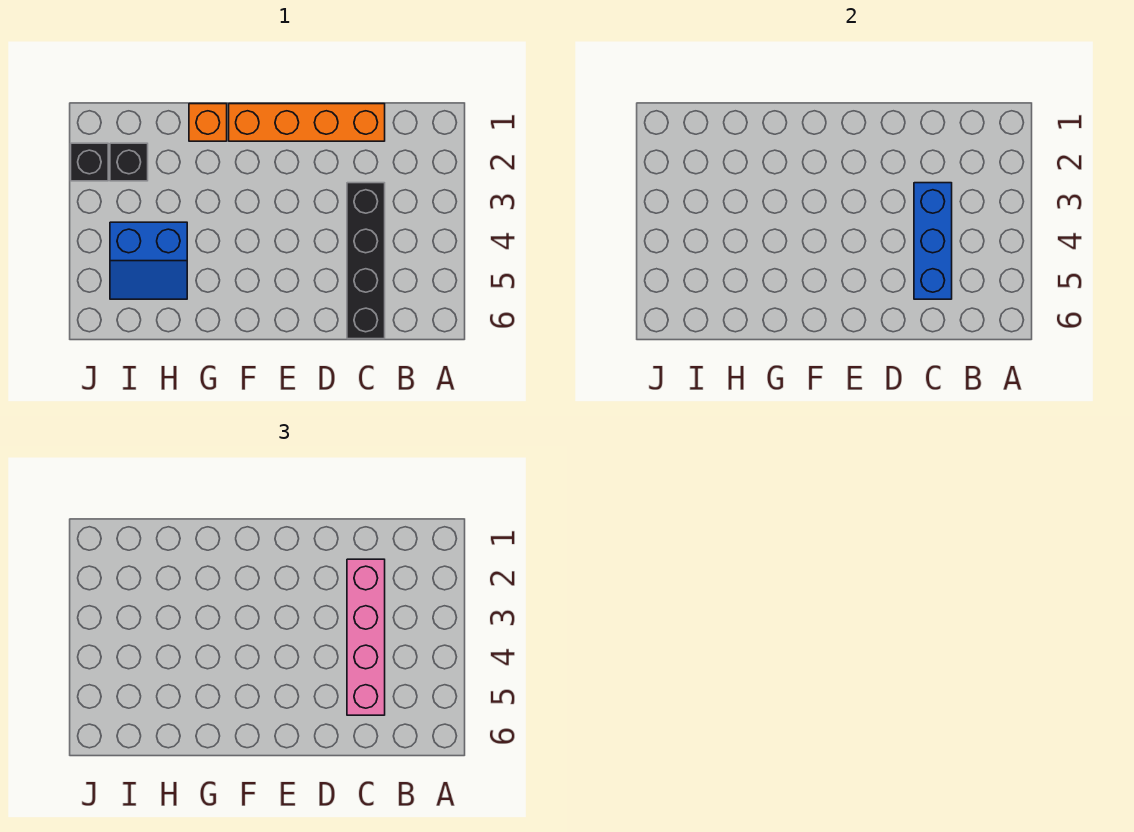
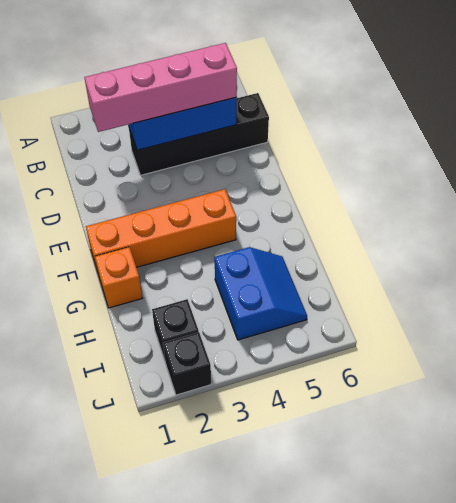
orange brick C1:F1 level 1 -> orange brick F1:F4 level 1

